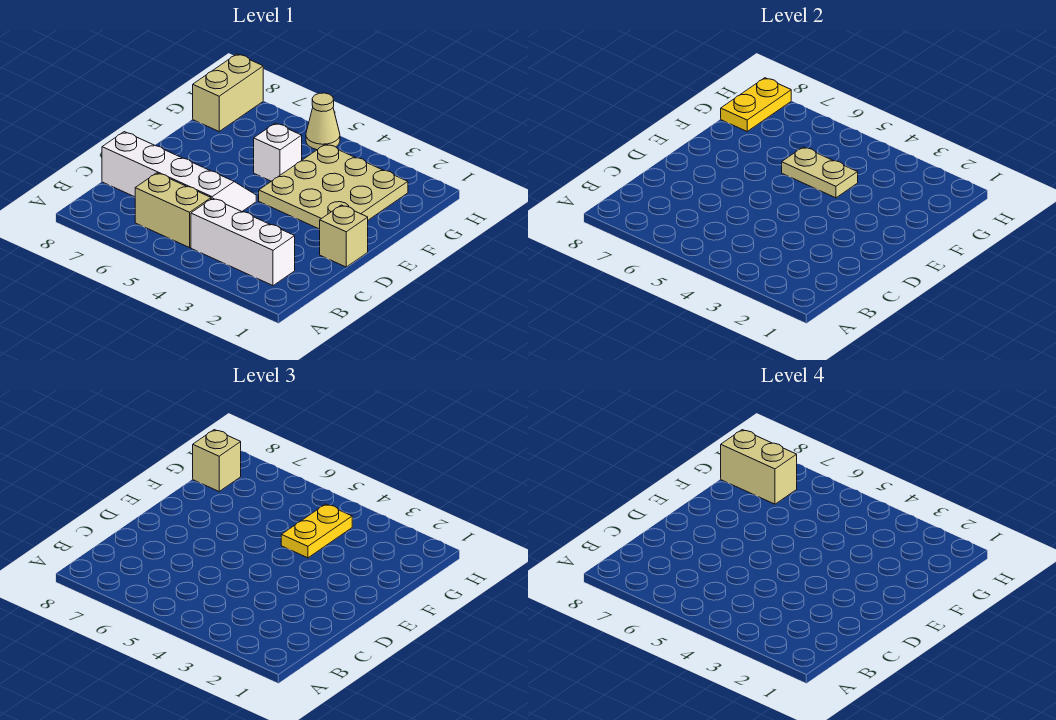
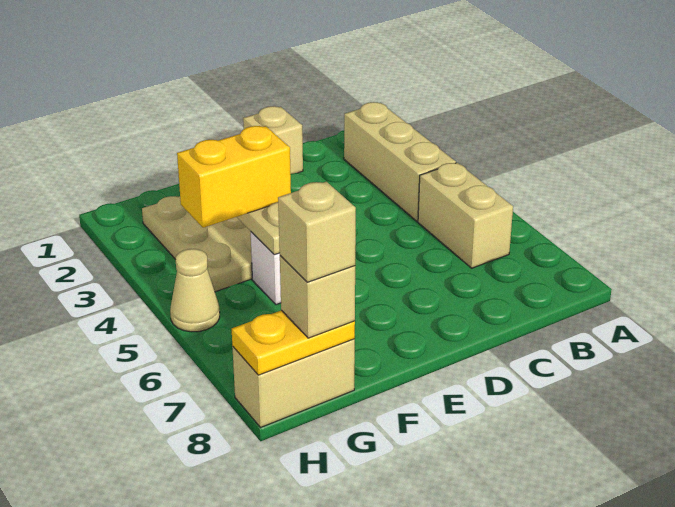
white brick B2:B4 level 1 -> tan brick B2:B4 level 1
white slope C5:D8 level 1 top C -> none
yellow plate F4:G4 level 3 -> yellow brick F4:G4 level 3
tan brick G7:G8 level 4 -> tan brick G8 level 4

